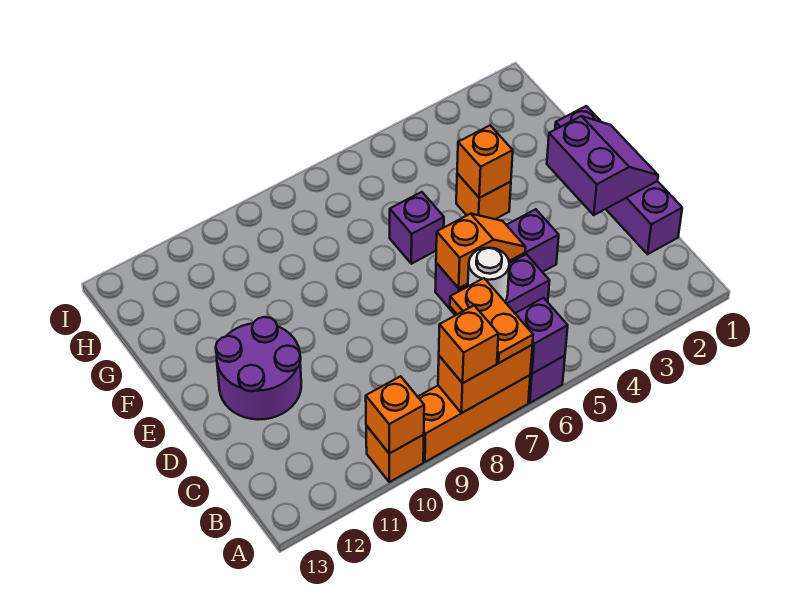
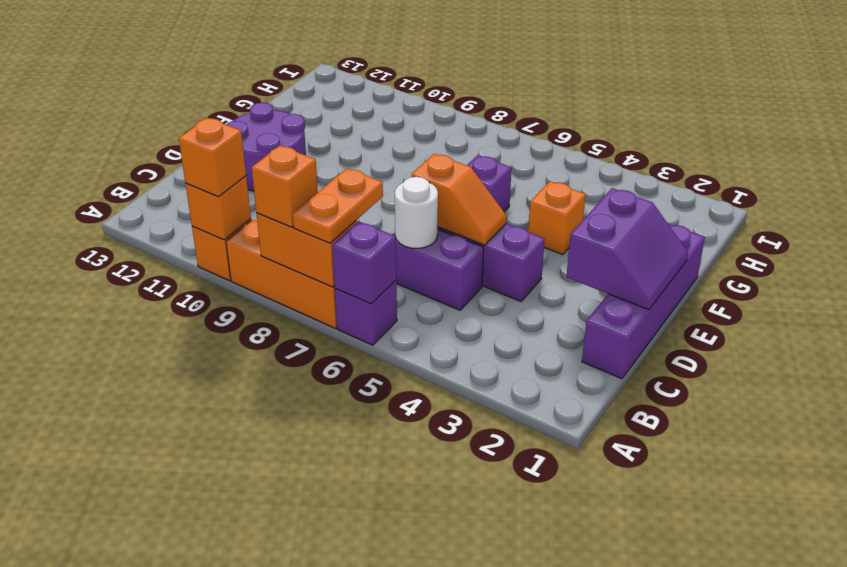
orange brick F4 level 2 -> orange brick A10 level 3

